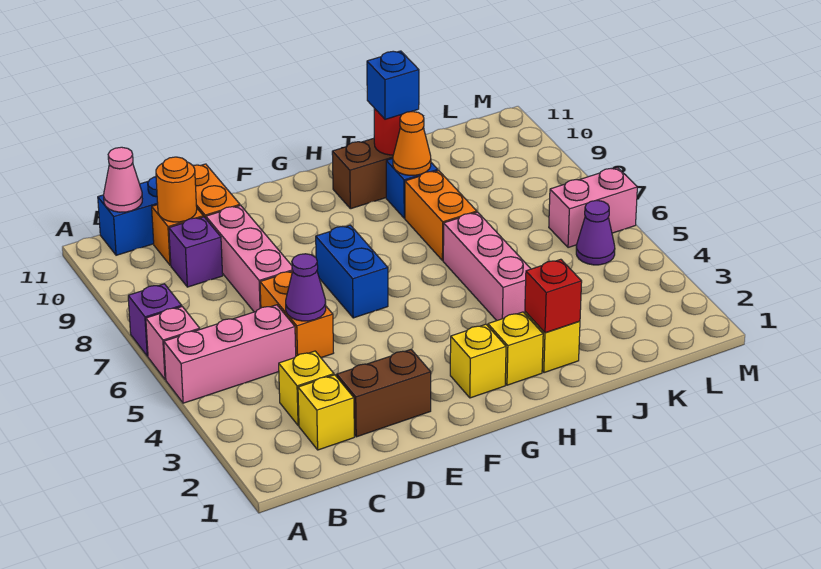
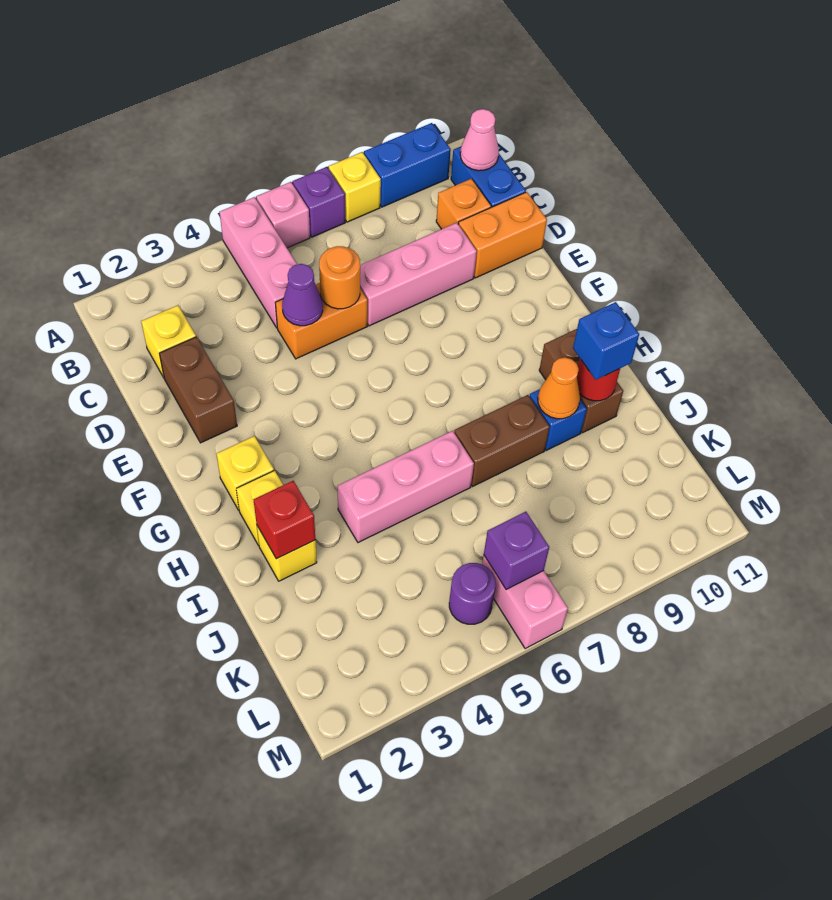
yellow brick C3 level 1 -> yellow brick A8 level 1
purple brick C9 level 1 -> purple brick L6 level 2
orange round brick C10 level 2 -> orange round brick D6 level 2
blue brick F6:F7 level 1 -> blue brick A9:A10 level 1
orange brick I7:I8 level 1 -> brown brick I7:I8 level 1
purple cone L5 level 1 -> purple round brick L5 level 1

